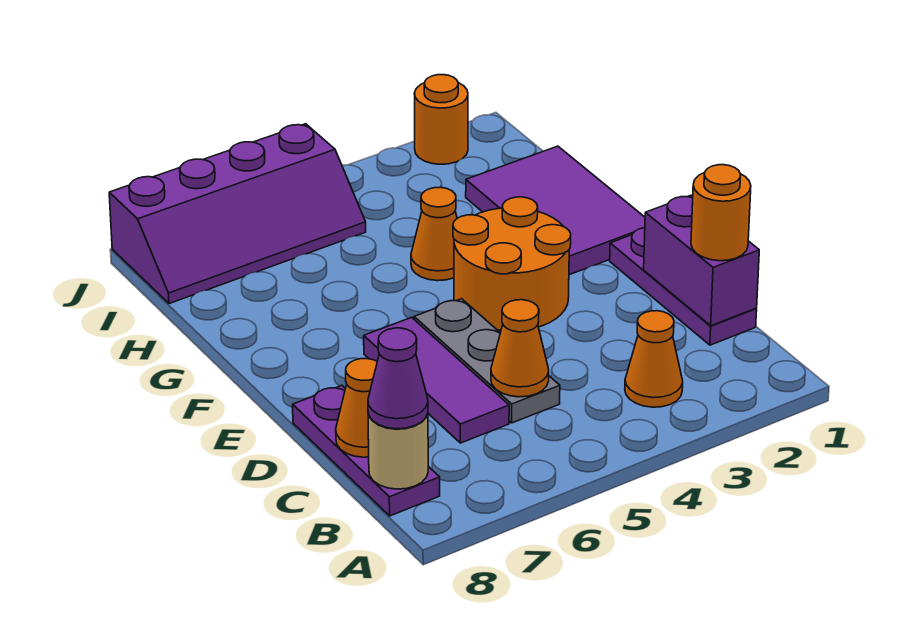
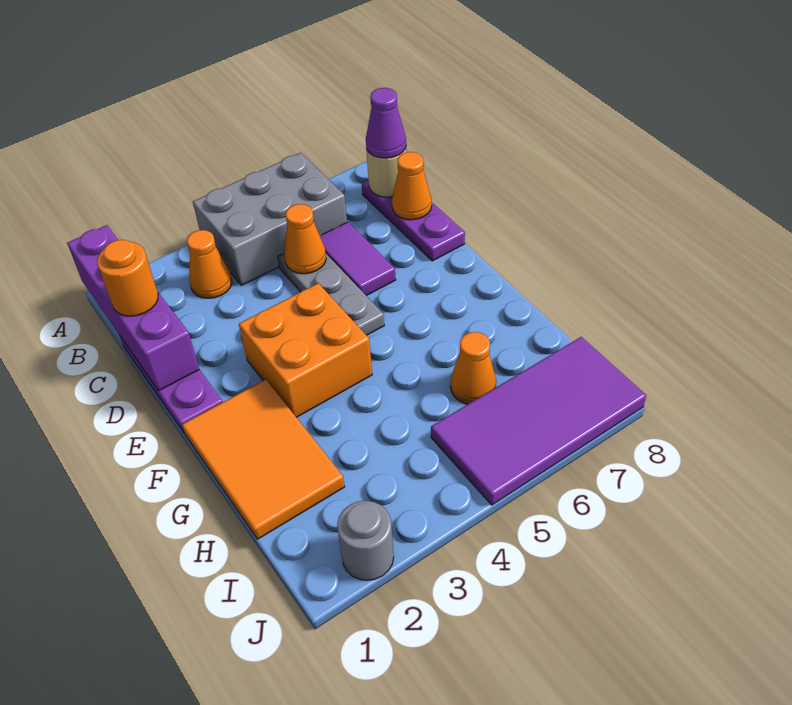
none -> grey brick A4:B6 level 1
purple brick C1:D1 level 2 -> purple brick A1:D1 level 2
purple tile C6:E6 level 1 -> purple tile C6:D6 level 1
orange round brick E3:F4 level 1 -> orange brick E3:F4 level 1
purple tile F1:H2 level 1 -> orange tile F1:H2 level 1
orange cone G4 level 1 -> orange cone H6 level 1
purple slope I5:J8 level 1 top J -> purple tile I5:J8 level 1
orange round brick J2 level 1 -> grey round brick J2 level 1

